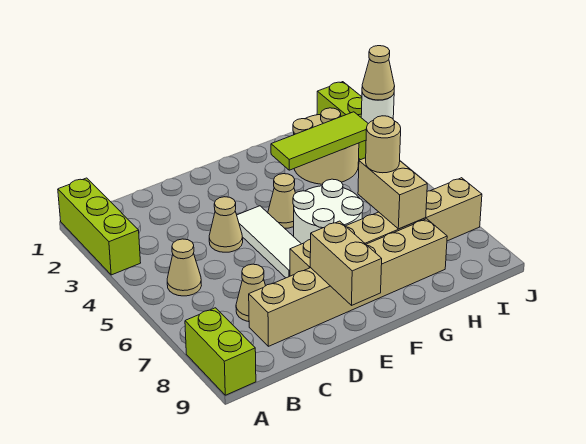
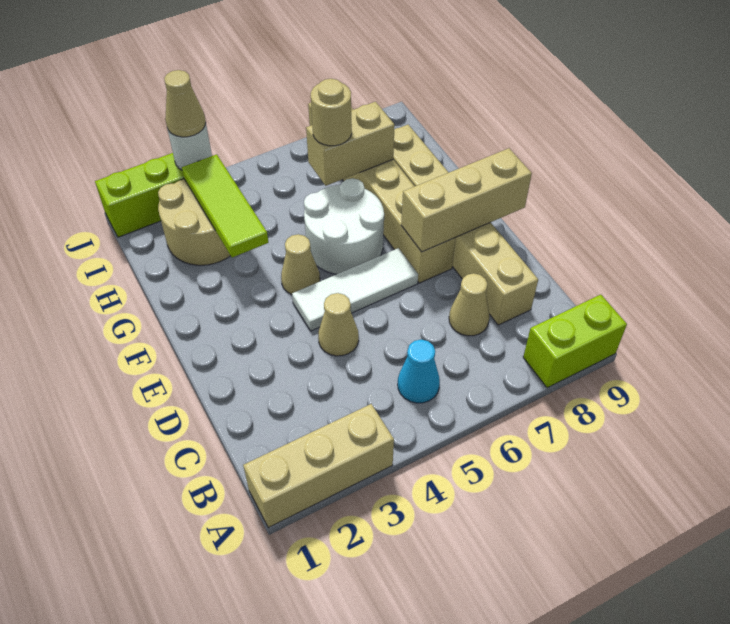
lime brick A1:A3 level 1 -> tan brick A1:A3 level 1
tan cone B5 level 1 -> cyan cone B5 level 1
tan brick E8:E9 level 2 -> tan brick E7:E9 level 2

